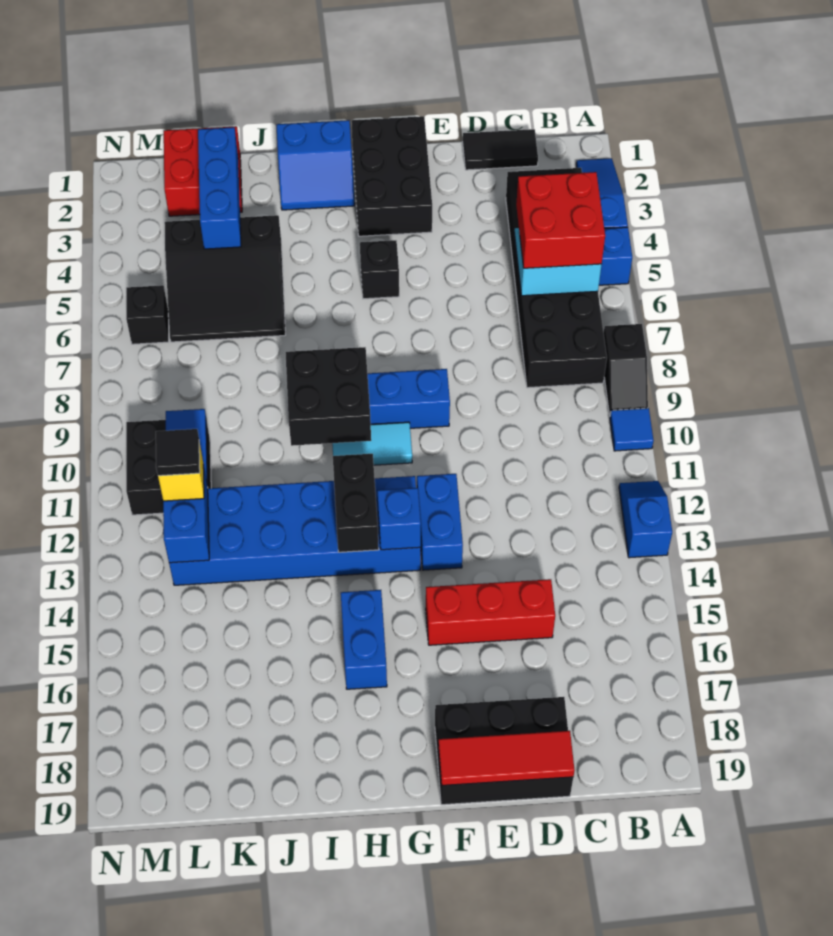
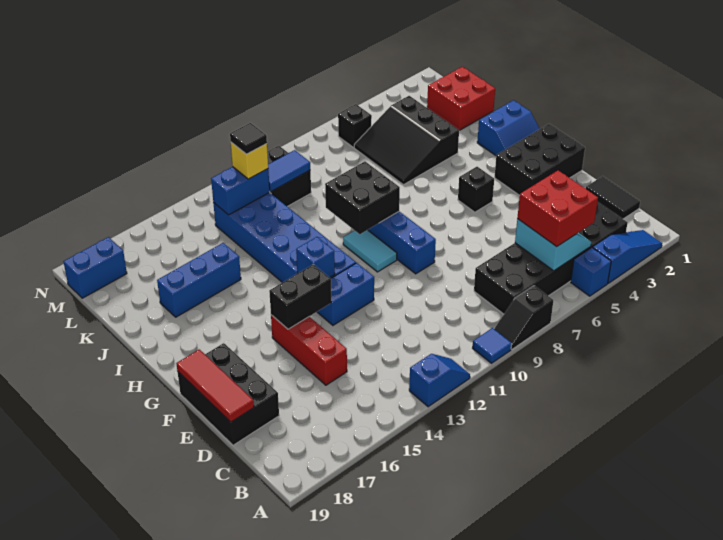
blue slope H1:I2 level 1 top 1 -> blue slope H1:I2 level 1 top I
black brick H12:H13 level 2 -> black brick F14:F15 level 2
blue brick H15:H16 level 1 -> blue brick M18:M19 level 1
blue brick K2:K4 level 2 -> blue brick J15:J17 level 1

